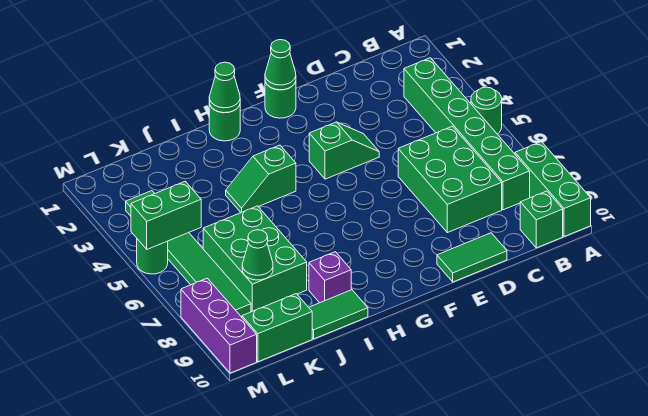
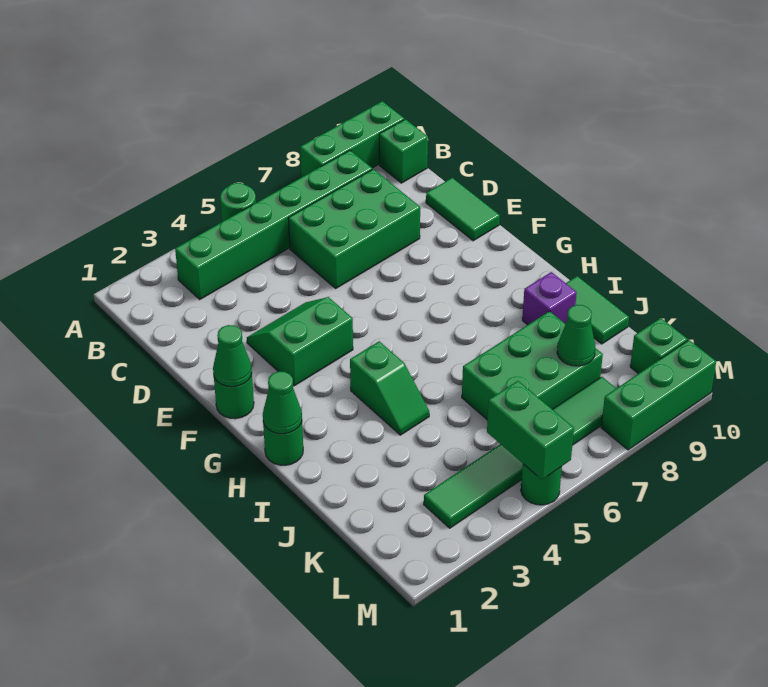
green slope E4:F4 level 1 top F -> green slope E3:F4 level 1 top F
green brick K10:L10 level 1 -> green brick L10 level 1
purple brick M8:M10 level 1 -> green brick M8:M10 level 1

